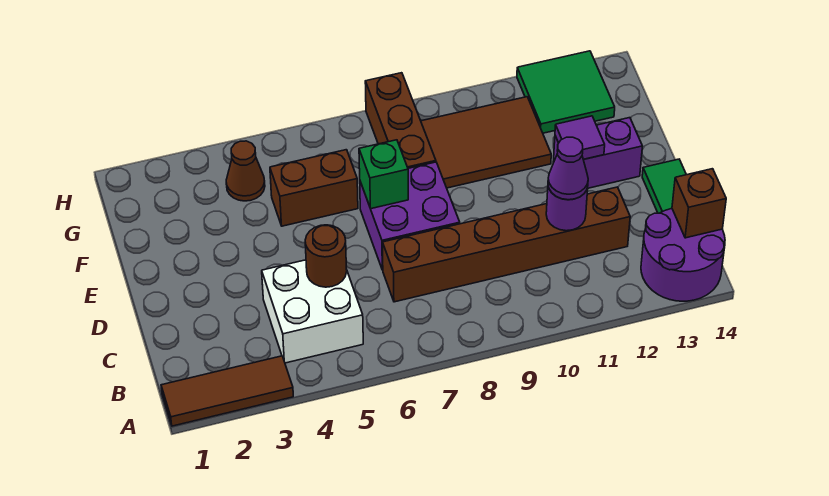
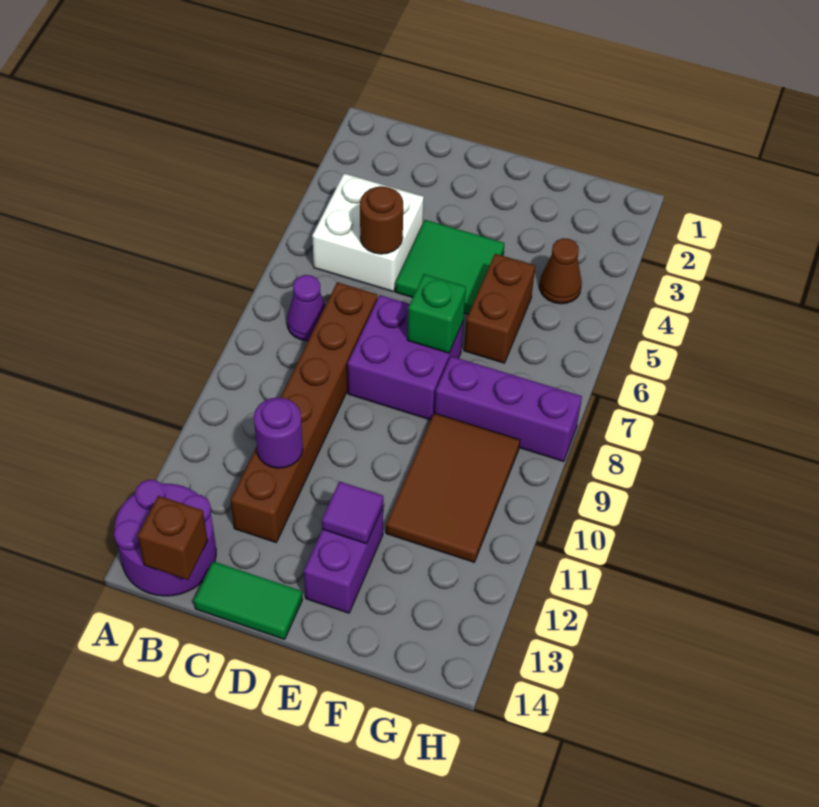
brown tile A1:A3 level 1 -> none
purple cone C11 level 3 -> purple cone B7 level 1
brown brick F8:H8 level 1 -> purple brick F8:H8 level 1
green tile G12:H13 level 1 -> green tile D4:E5 level 1

